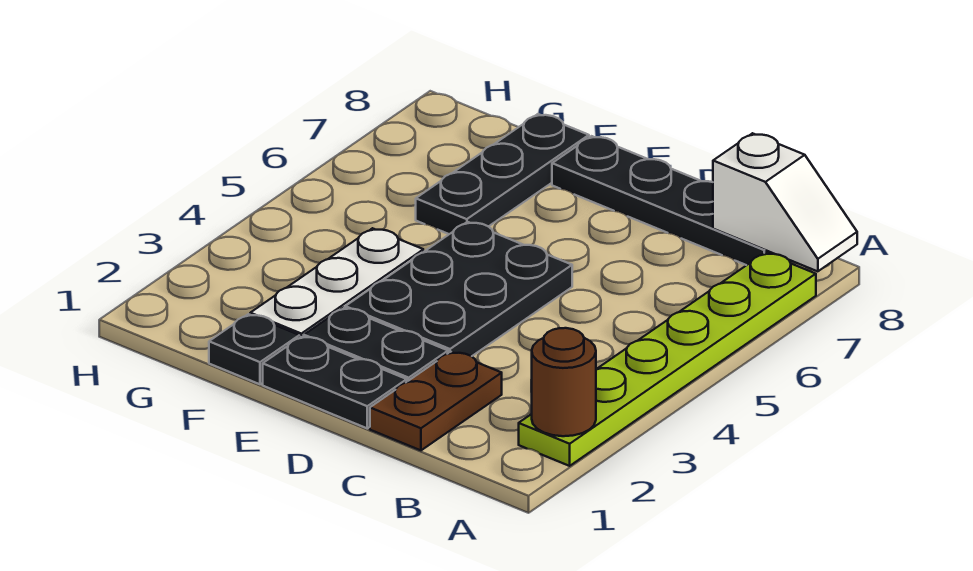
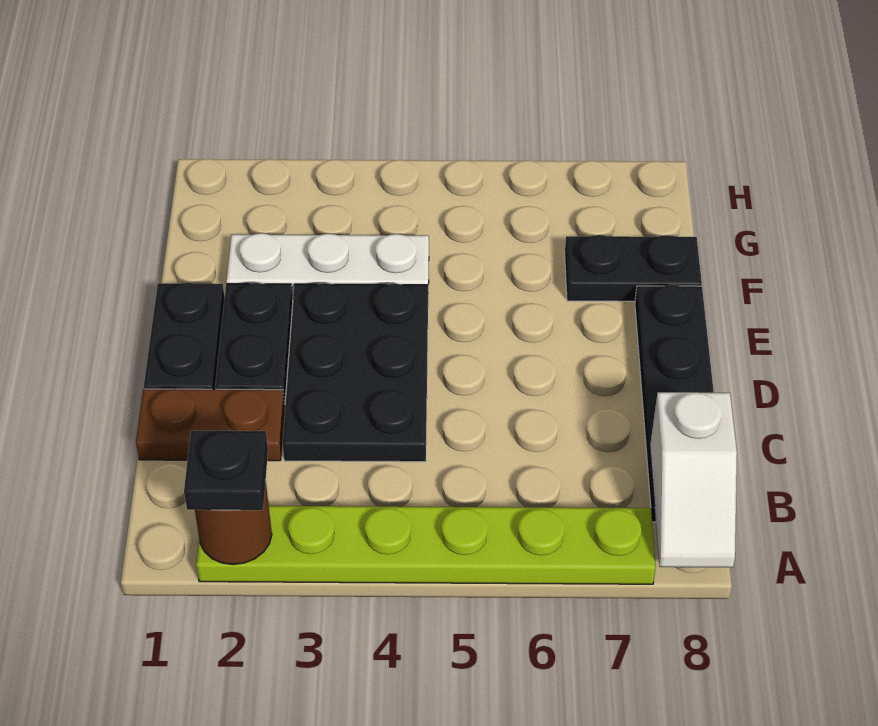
black plate D3:E5 level 1 -> black plate C3:E4 level 1
black plate F1 level 1 -> black plate A2 level 3
black plate F6:F8 level 1 -> black plate F7:F8 level 1

